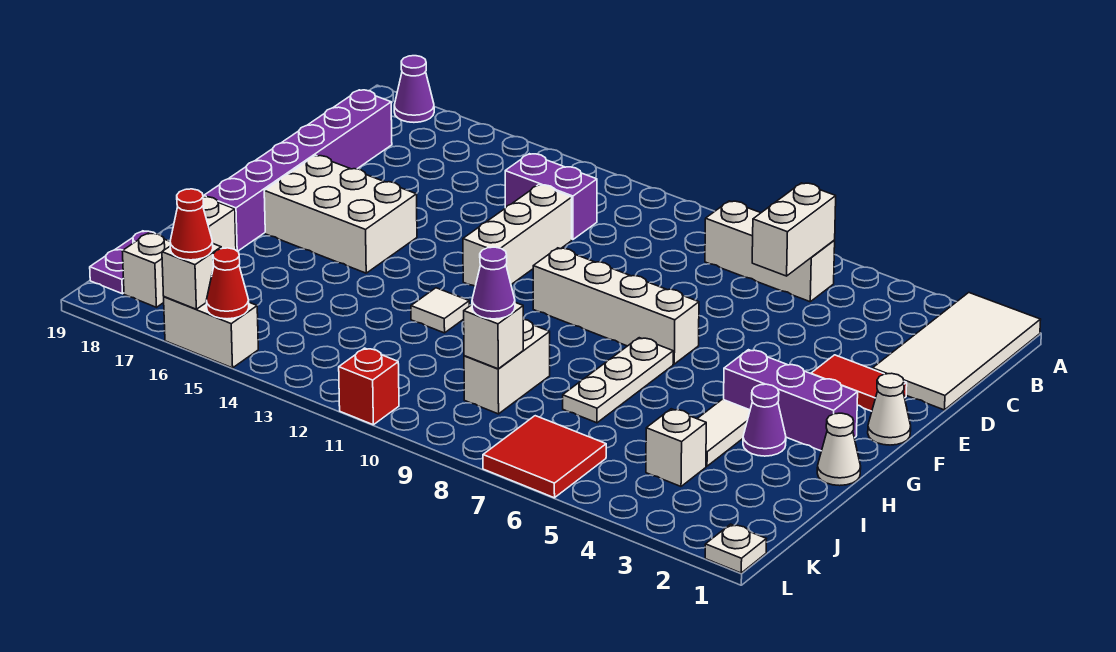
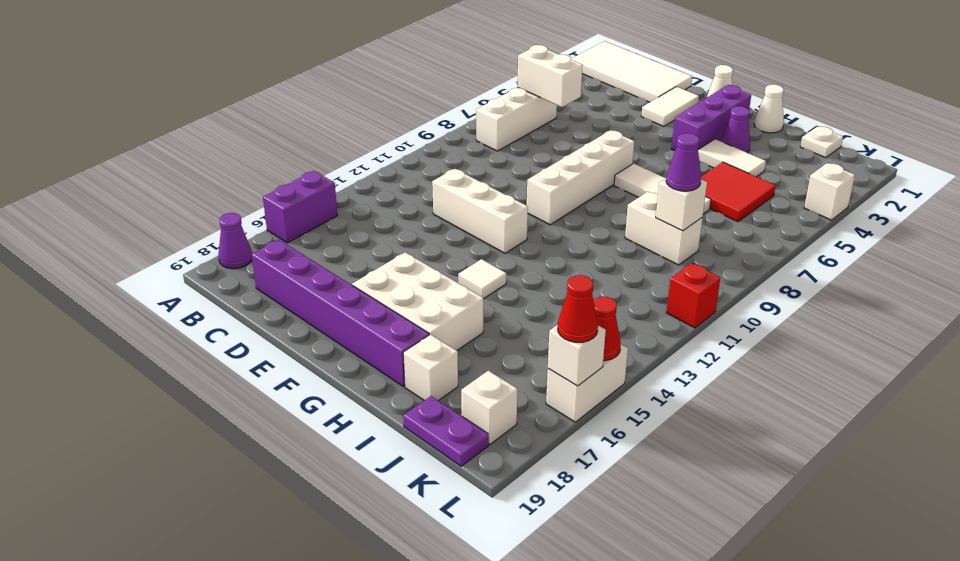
purple brick C12:C13 level 1 -> purple brick A15:A16 level 1
red tile E2:E3 level 1 -> white tile E2:E3 level 1
white brick F15:G17 level 1 -> white brick F16:H17 level 1
white plate G7:I7 level 1 -> white tile G7:I7 level 1
white tile H12 level 1 -> white tile G14 level 1
white brick J4 level 1 -> white brick L4 level 1
red tile K6:L7 level 1 -> red tile I5:J6 level 1
white plate L1 level 1 -> white plate J1 level 1

